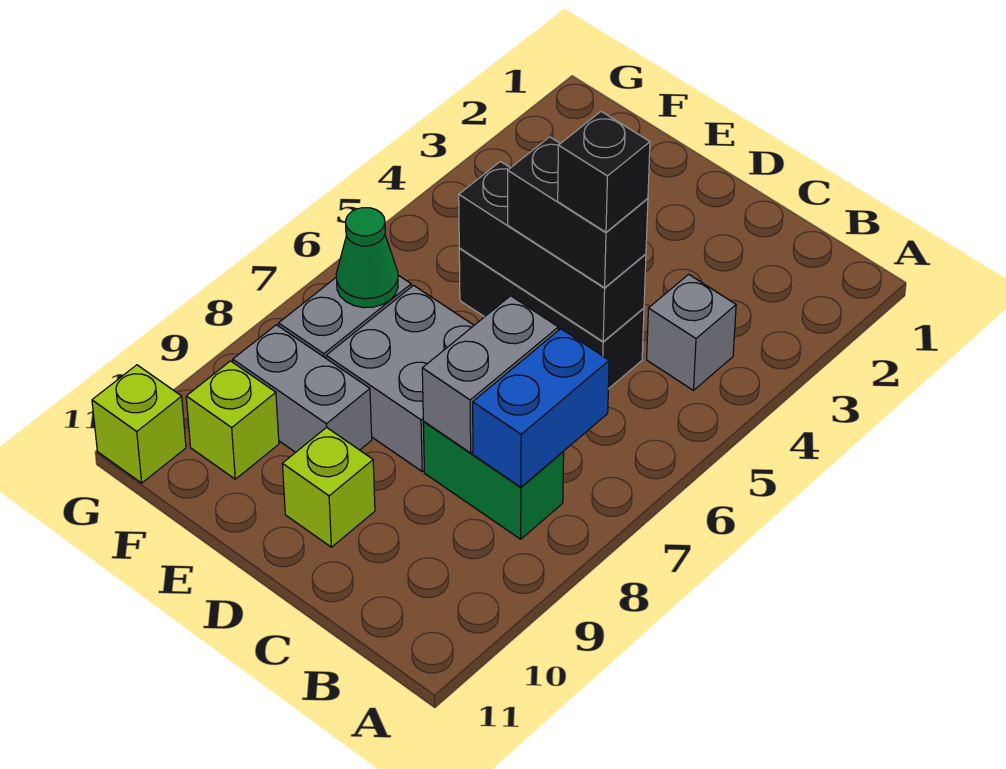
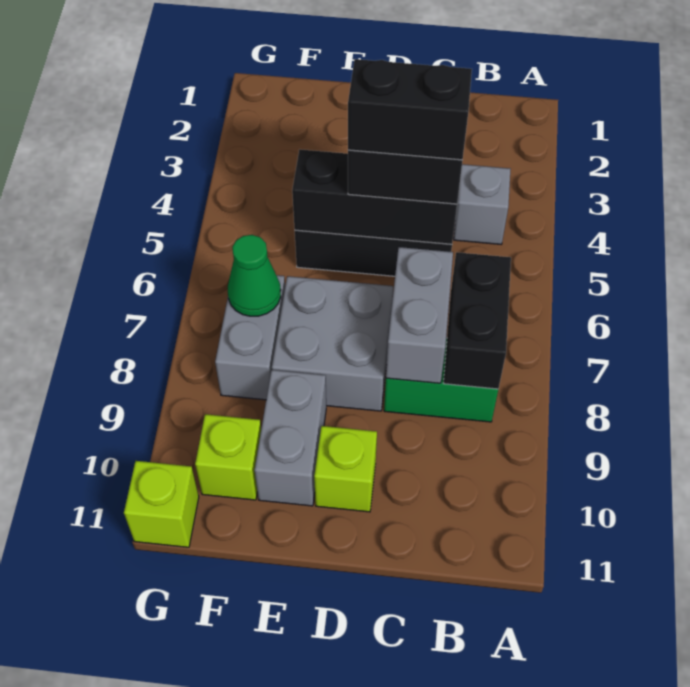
blue brick B7:B8 level 2 -> black brick B7:B8 level 2
black brick C5 level 4 -> black brick C5:D5 level 4
grey brick E9:F9 level 1 -> grey brick E9:E10 level 1

